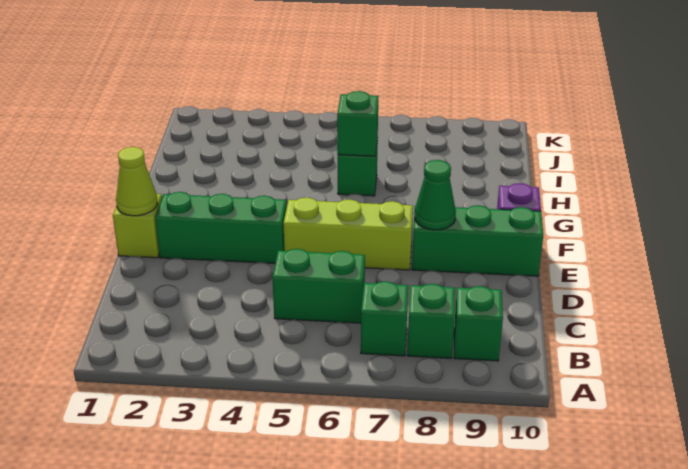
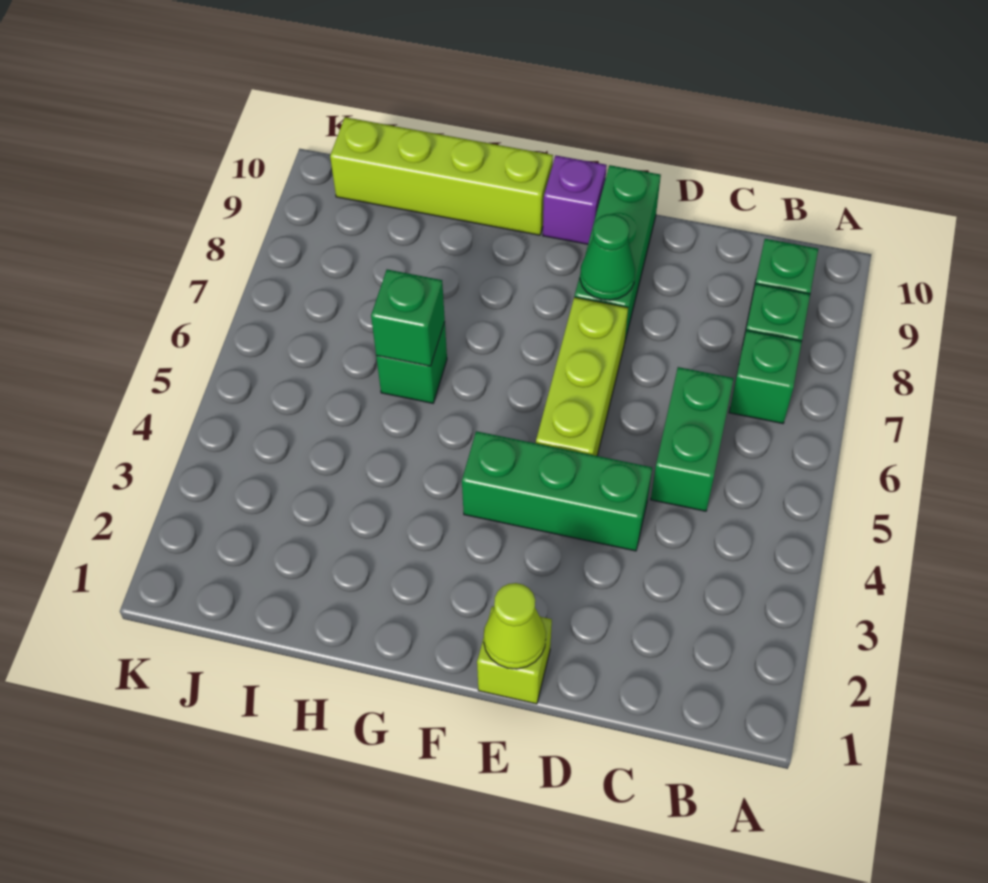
green brick E2:E4 level 1 -> green brick D4:F4 level 1
none -> lime brick G10:J10 level 1

